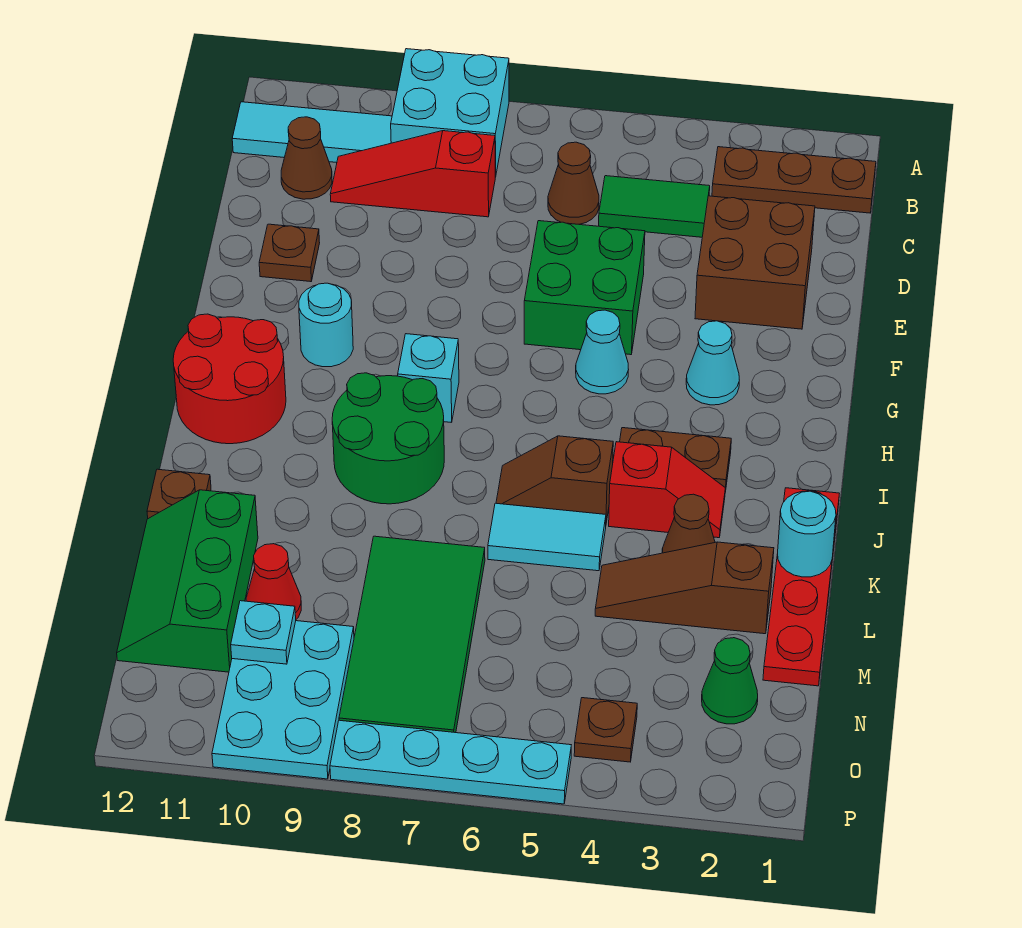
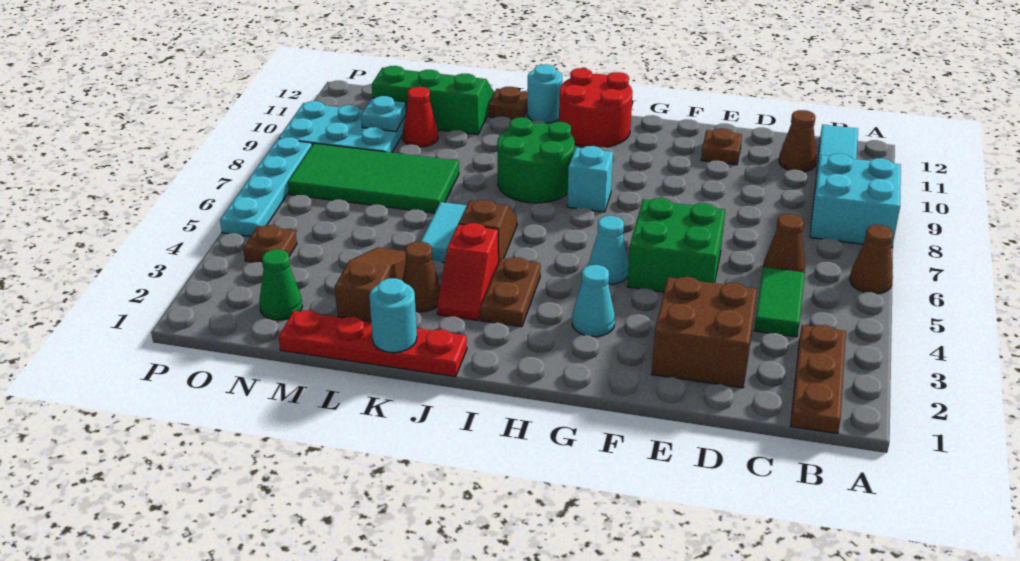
none -> brown cone A6 level 1
red slope C8:C10 level 1 top 8 -> none
cyan round brick G10 level 1 -> cyan round brick J12 level 1

